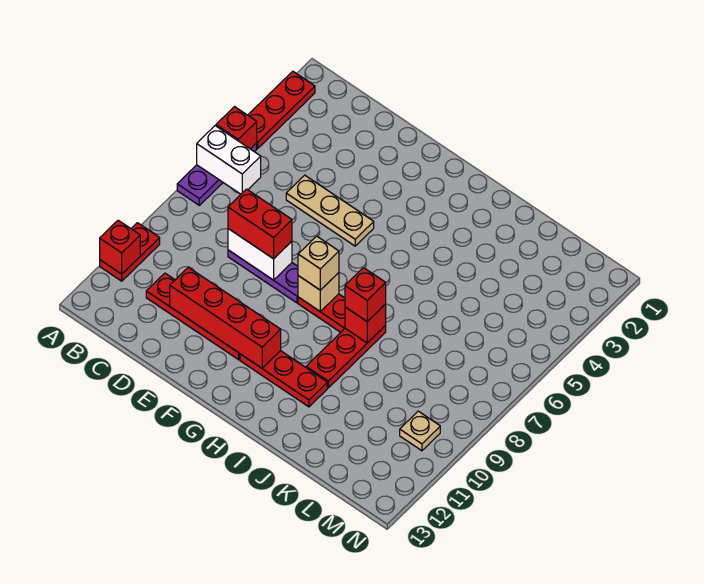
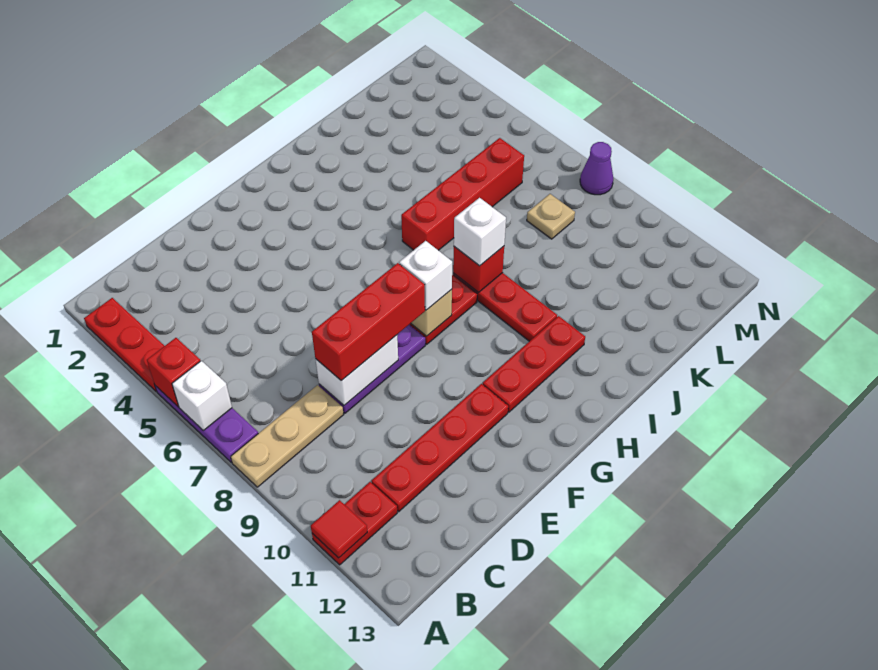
white brick A6:B6 level 2 -> white brick A6 level 2
red plate A10:A11 level 1 -> red plate A11:B11 level 1
red brick A11 level 2 -> red tile A11 level 2
tan plate D5:F5 level 1 -> tan plate A8:C8 level 1
red brick D8:E8 level 3 -> red brick D8:F8 level 3
red brick D11:G11 level 2 -> red brick I6:L6 level 1
tan brick G8 level 3 -> white brick G8 level 3
red brick I8 level 3 -> white brick I8 level 3
tan plate M10 level 1 -> tan plate L8 level 1
none -> purple cone N8 level 1

